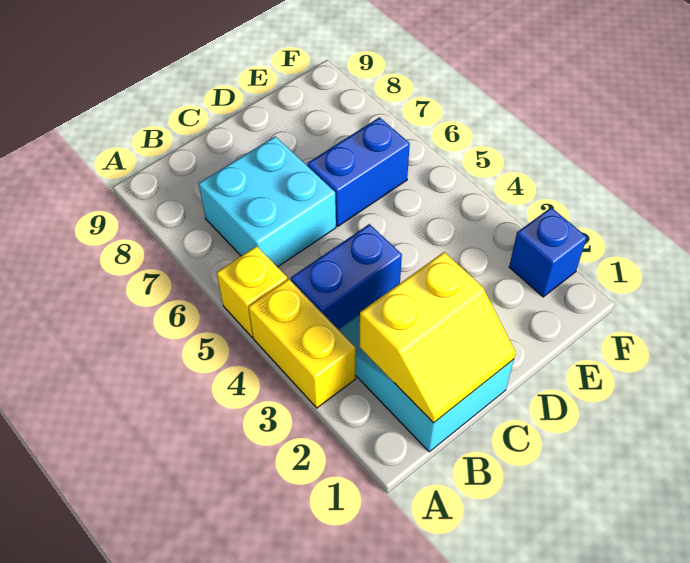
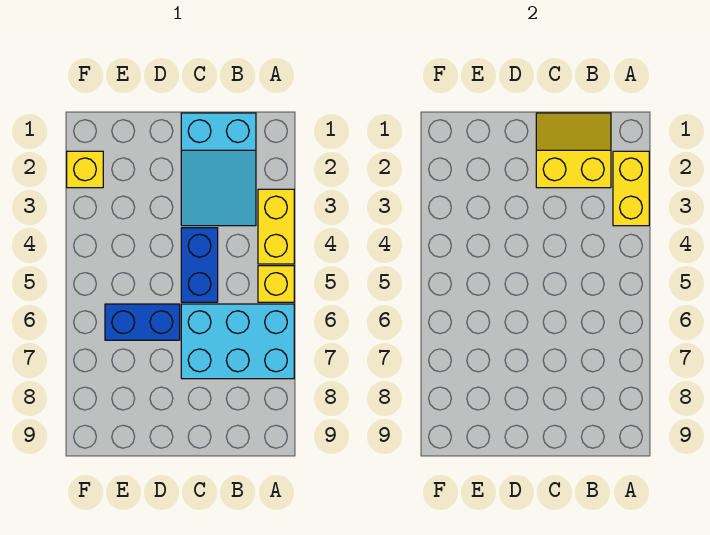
none -> yellow brick A2:A3 level 2
blue brick B4:C4 level 1 -> blue brick C4:C5 level 1
cyan brick B6:C7 level 1 -> cyan brick A6:C7 level 1
blue brick F2 level 1 -> yellow brick F2 level 1

